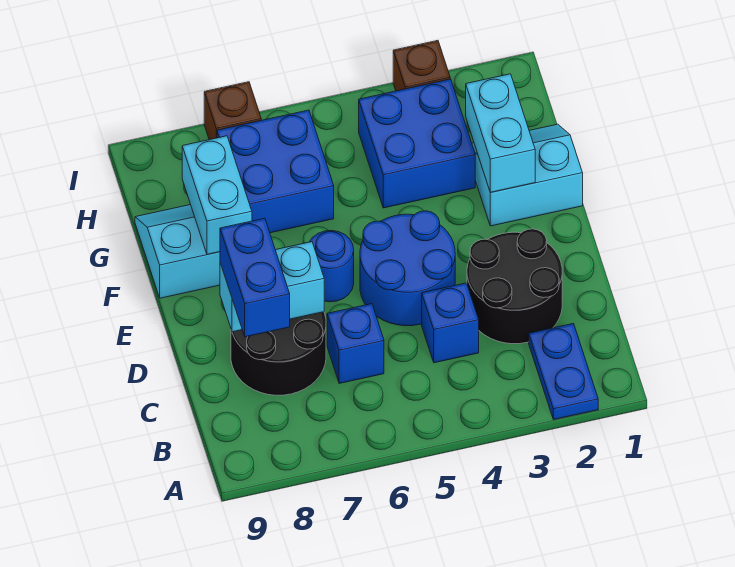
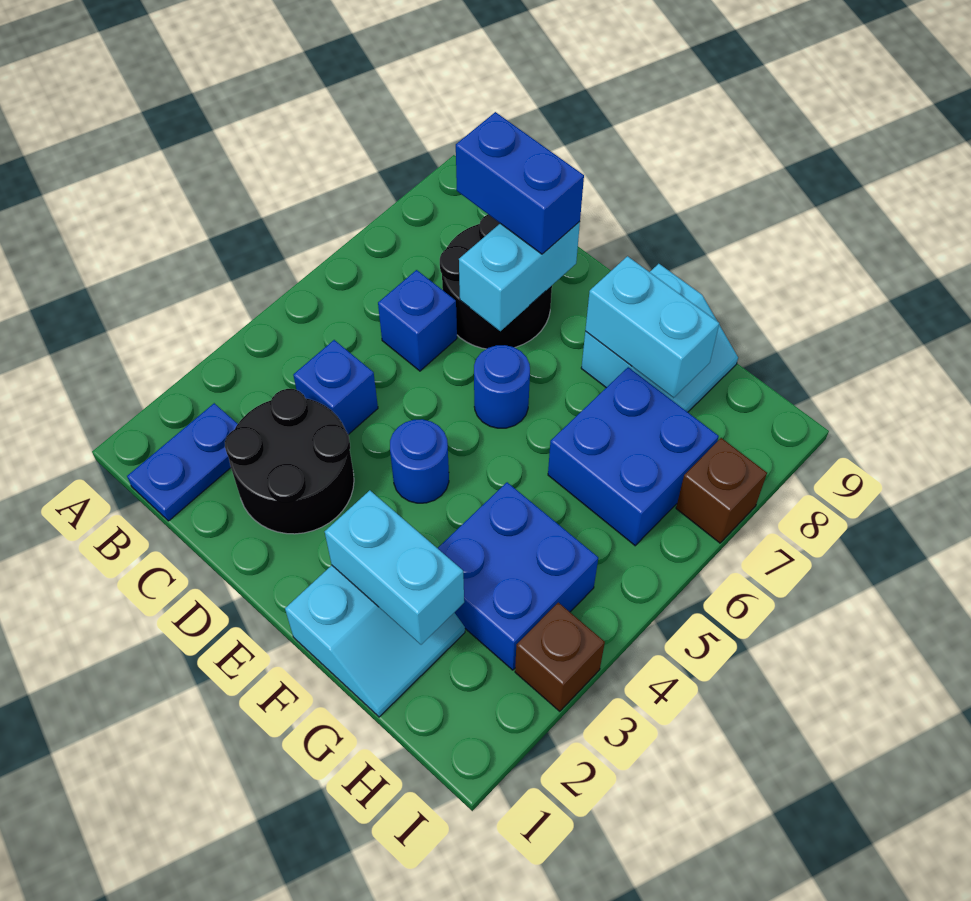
blue plate A2:B2 level 1 -> blue plate B1:B2 level 1
blue round brick D4:E5 level 1 -> blue round brick E4 level 1

